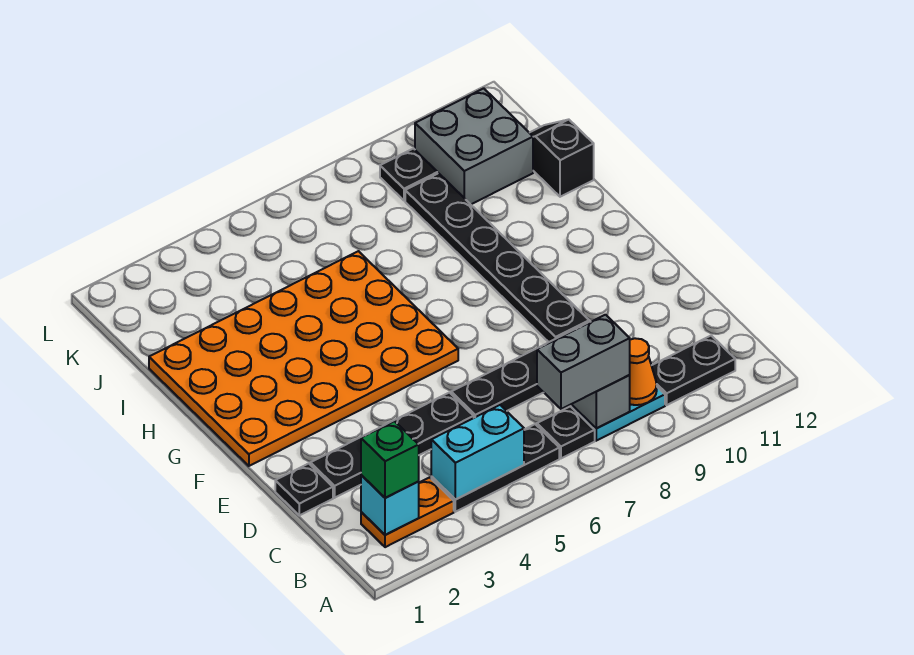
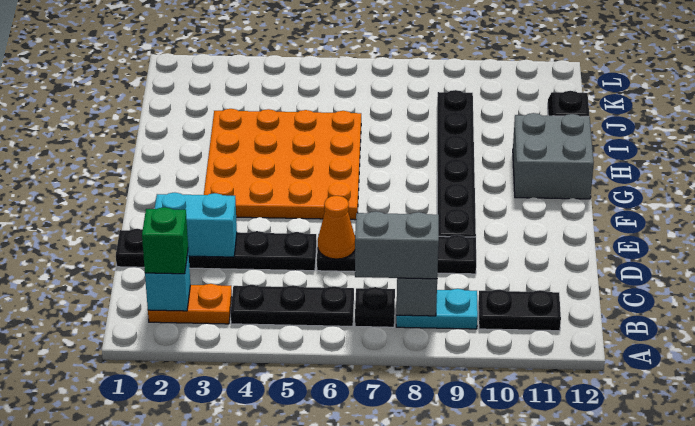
cyan brick B4:B5 level 2 -> cyan brick D2:D3 level 2
orange cone B9 level 2 -> orange cone D6 level 2
orange plate F1:I6 level 1 -> orange plate F3:I6 level 1
grey brick J10:K11 level 1 -> grey brick G11:H12 level 1
black plate K9 level 1 -> none

